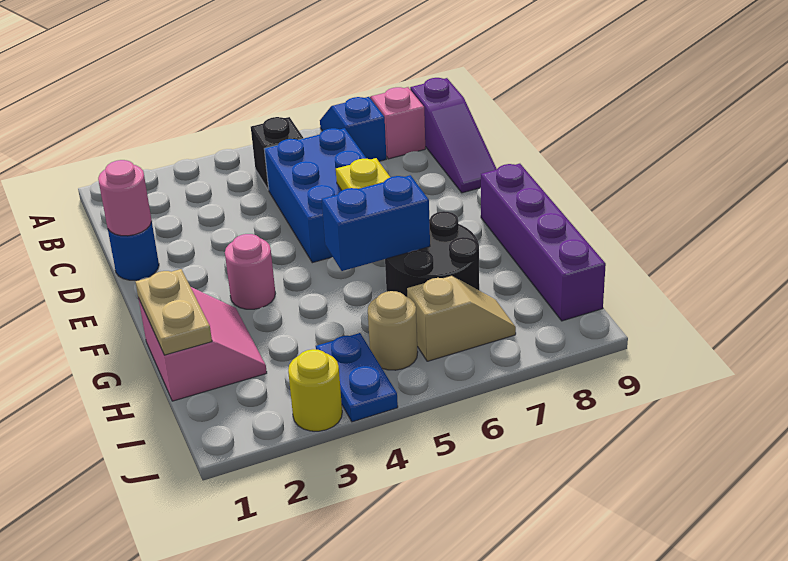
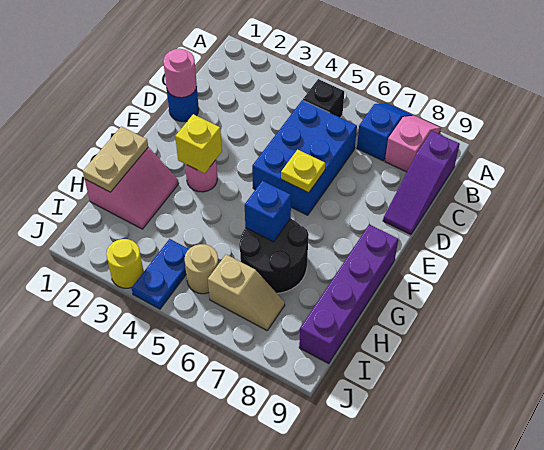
none -> yellow brick F3 level 2
blue brick G5:G6 level 2 -> blue brick G6 level 2

